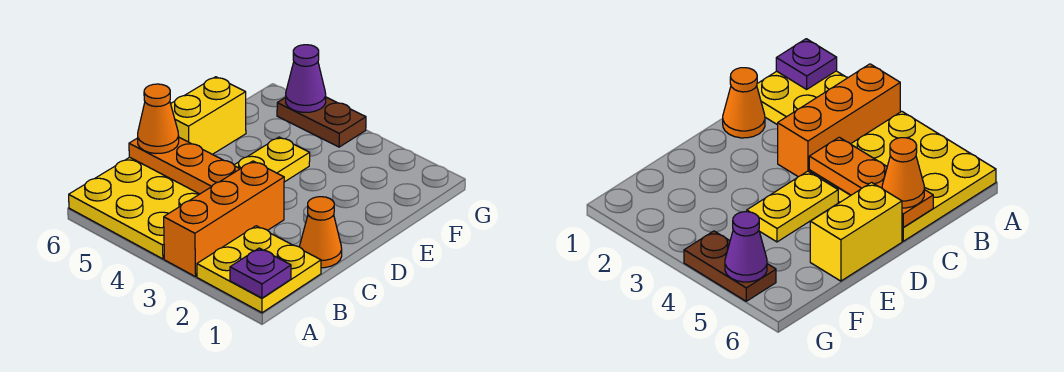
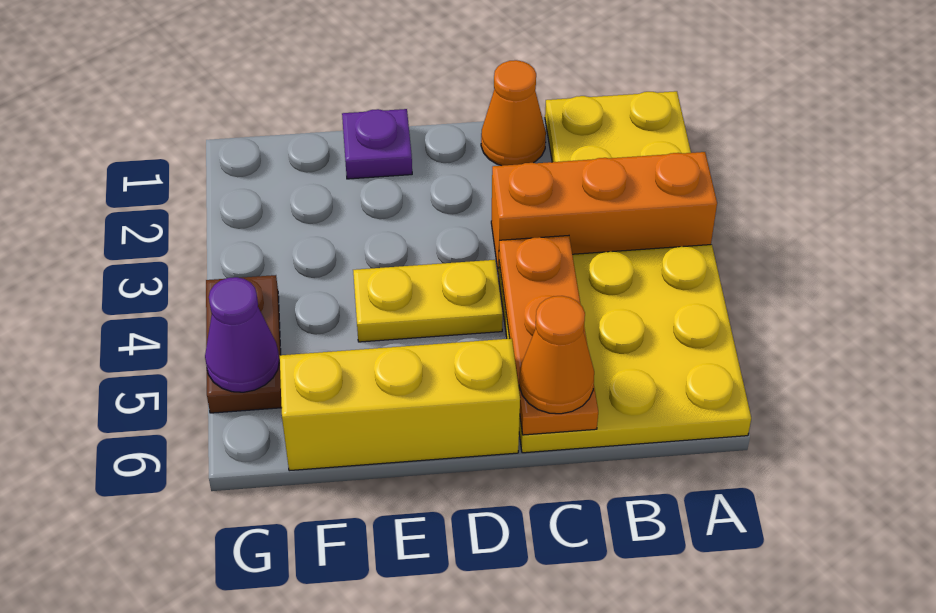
purple plate A1 level 2 -> purple plate E1 level 1
yellow brick D6:E6 level 1 -> yellow brick D6:F6 level 1

